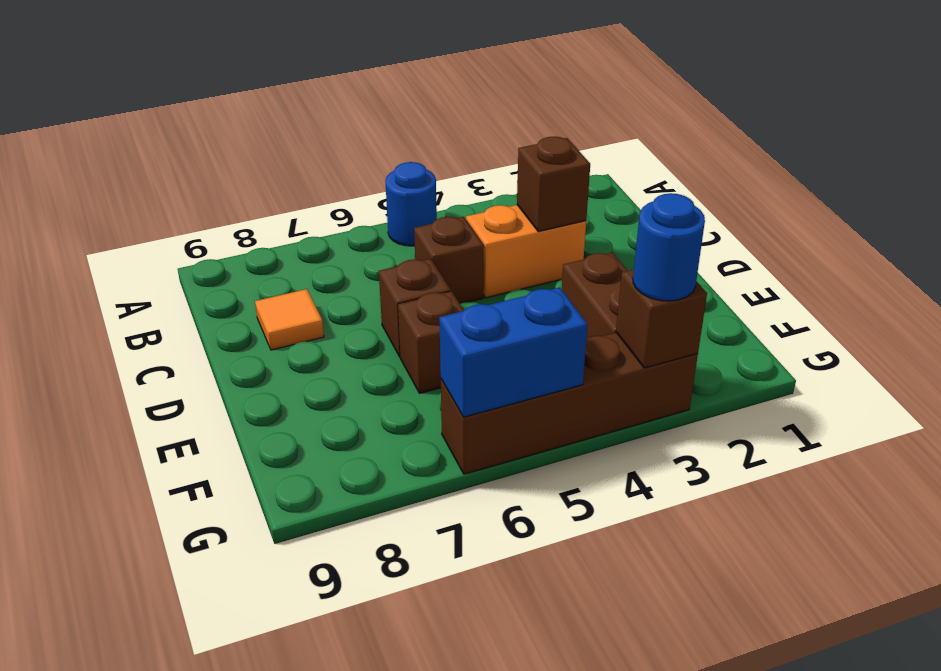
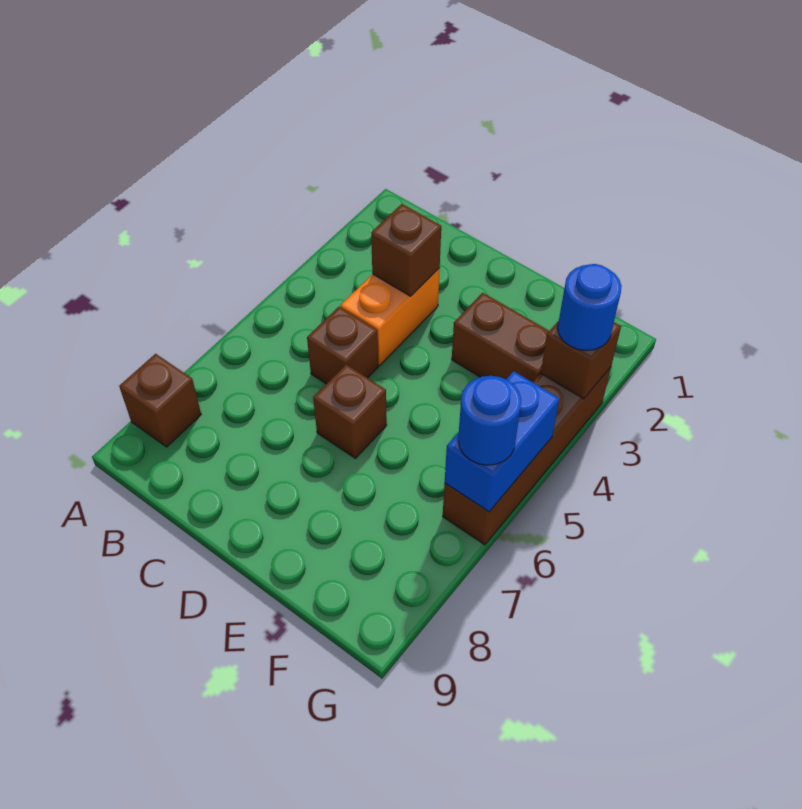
blue round brick A5 level 1 -> blue round brick G6 level 3
orange tile C8 level 1 -> none
brown brick E6 level 1 -> brown brick A8 level 1

